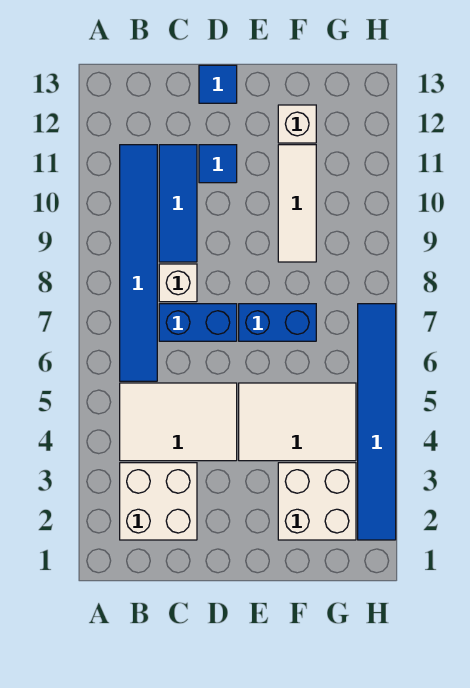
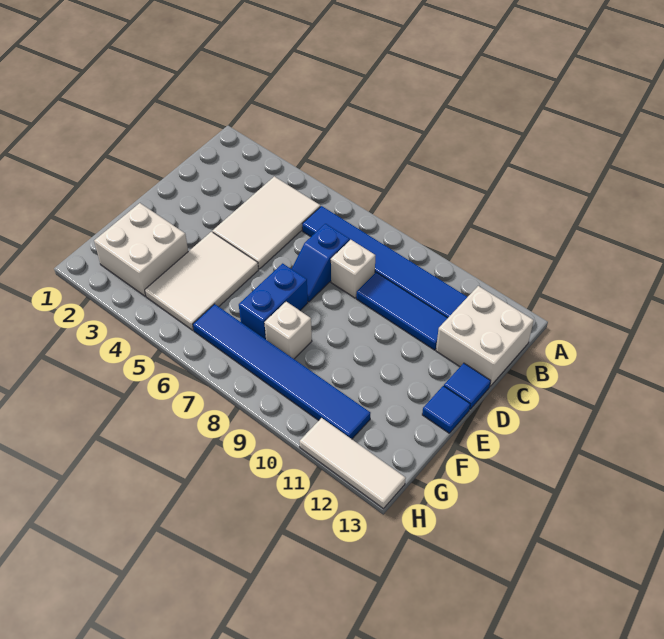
white brick B2:C3 level 1 -> white brick B12:C13 level 1
blue brick C7:D7 level 1 -> blue slope C7:D7 level 1 top C
blue tile D11 level 1 -> blue tile E13 level 1
white tile F9:F11 level 1 -> white tile H11:H13 level 1
white brick F12 level 1 -> white brick F8 level 1
blue tile H2:H7 level 1 -> blue tile G6:G11 level 1

